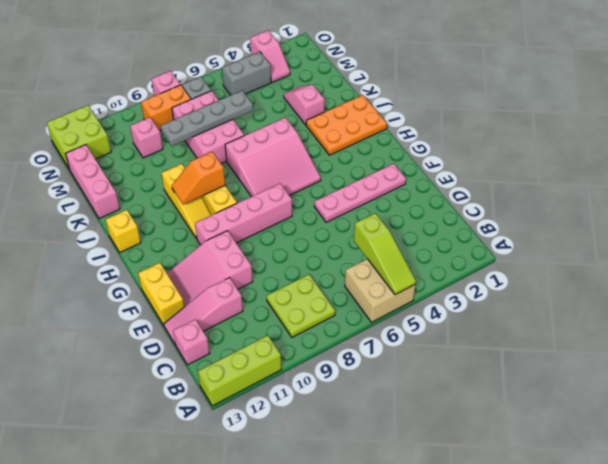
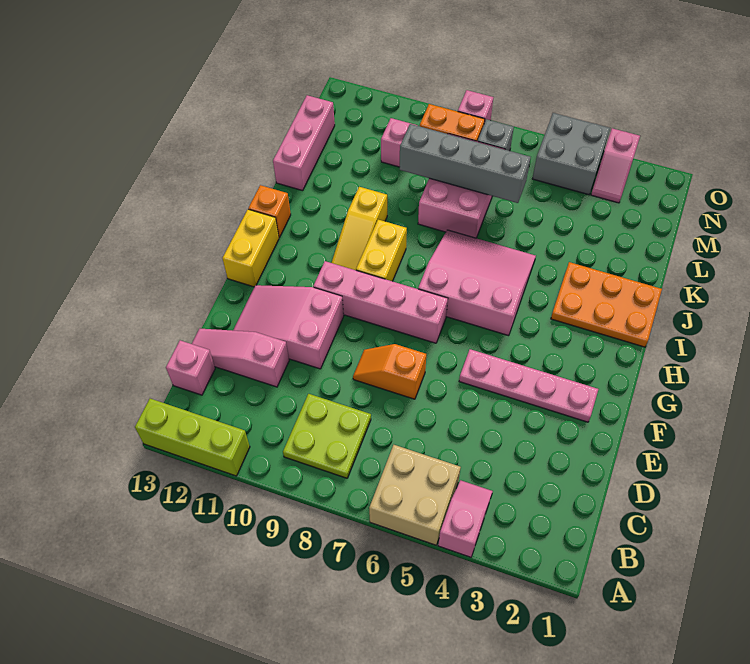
lime slope A5:C5 level 2 top C -> none
yellow brick E13:F13 level 1 -> yellow brick G13:H13 level 1
pink slope H5:J7 level 1 top J -> pink slope H5:J7 level 1 top H
orange slope I9:I10 level 2 top 9 -> orange slope E7:E8 level 1 top 7
yellow brick I13 level 1 -> orange brick I13 level 1
pink slope K3:L3 level 1 top K -> pink slope A4:B4 level 1 top A
grey plate L6:L9 level 2 -> grey brick L6:L9 level 2
grey brick N4:N5 level 1 -> grey brick N4:O5 level 1
lime brick N12:O13 level 1 -> none

